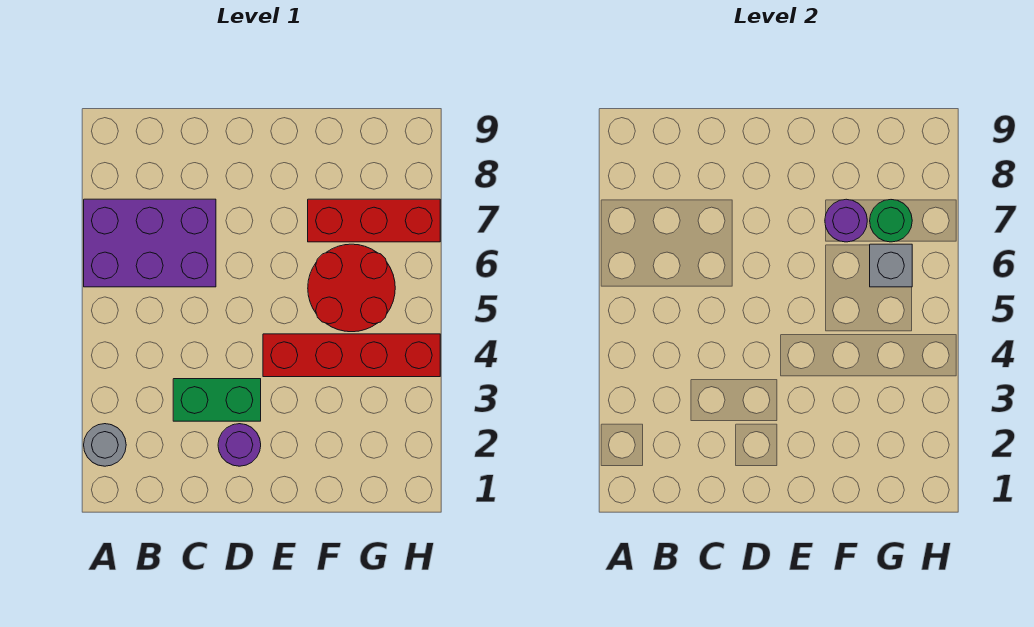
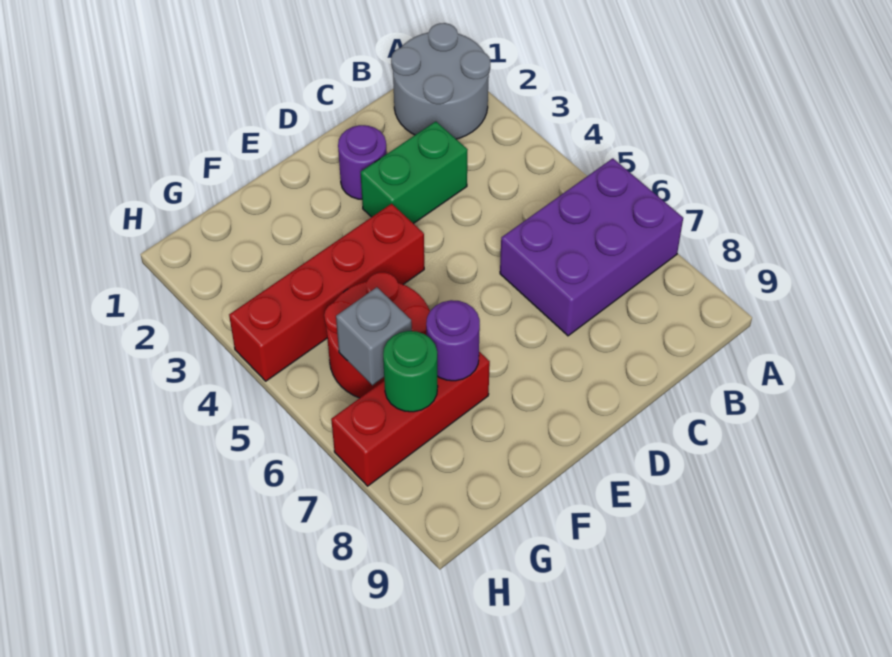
grey round brick A2 level 1 -> grey round brick A1:B2 level 1

